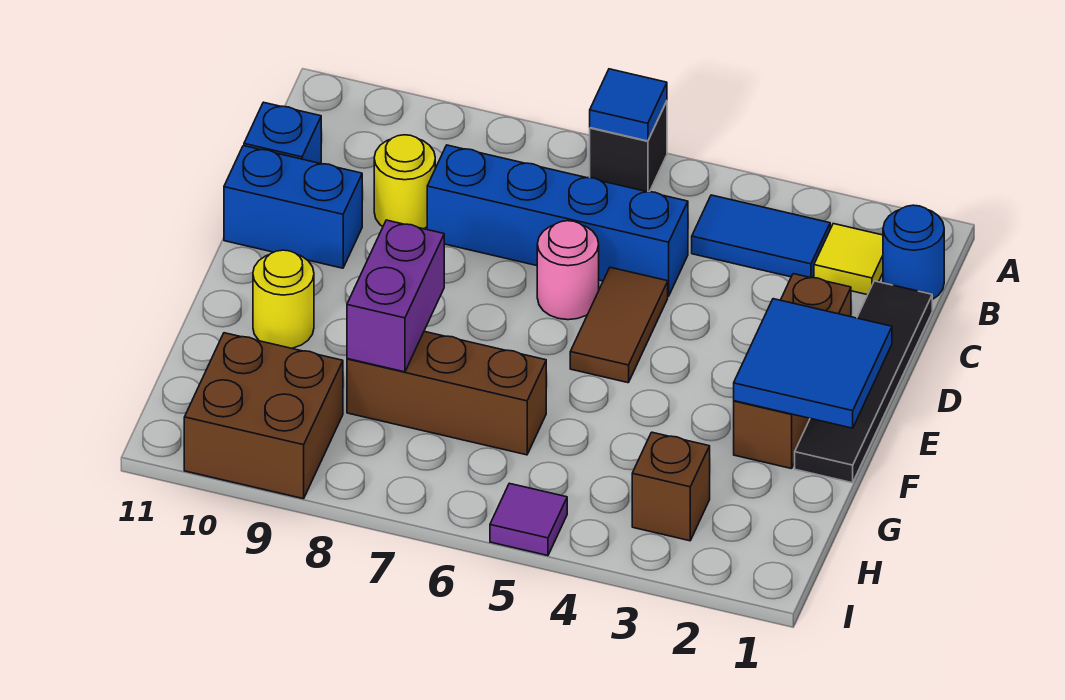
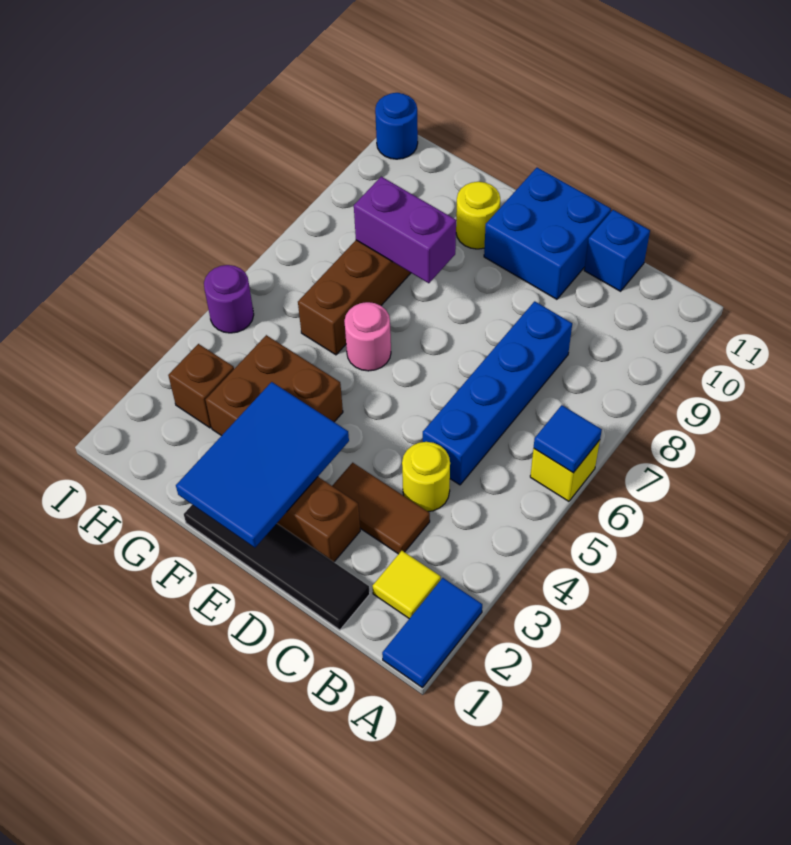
black brick A6 level 1 -> yellow brick A6 level 1
blue round brick B1 level 1 -> blue round brick I11 level 1
blue tile B3:B4 level 1 -> blue tile A1:A2 level 1
yellow round brick C9 level 1 -> yellow round brick C4 level 1
brown tile D5:E5 level 1 -> brown tile C3:D3 level 1
pink round brick D6 level 1 -> pink round brick F6 level 1
blue brick D10:D11 level 1 -> blue brick D10:E11 level 1
blue tile E1:F2 level 2 -> blue tile E1:F3 level 2
brown brick H9:I10 level 1 -> brown brick F3:G4 level 1
purple tile I5 level 1 -> purple round brick I5 level 1

